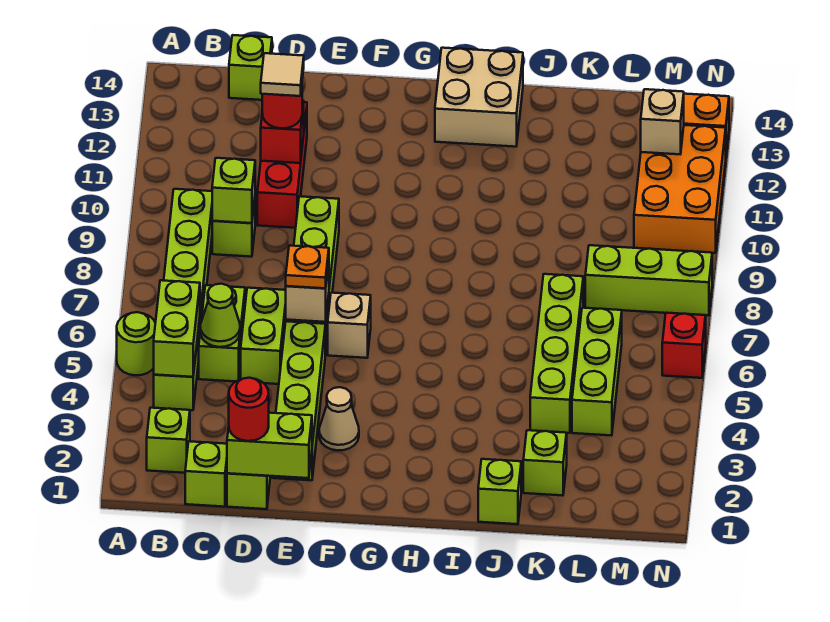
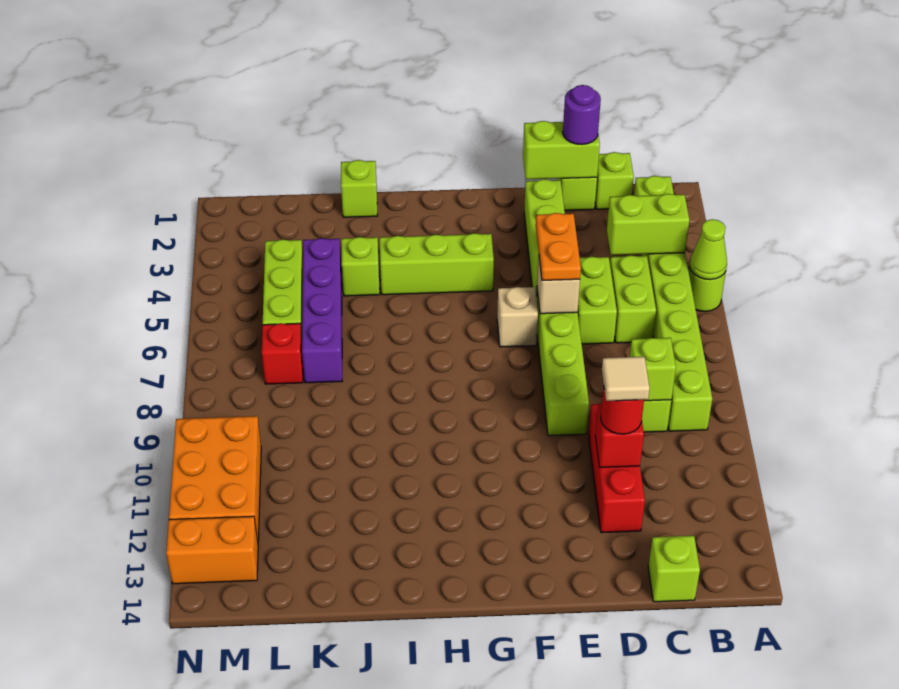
lime brick B4:B5 level 2 -> lime brick B4:C4 level 2
lime cone C5 level 2 -> lime cone A5 level 2
red round brick D1 level 3 -> purple round brick D1 level 3
orange plate E6 level 3 -> orange plate E5:E6 level 3
tan cone F3 level 1 -> none
tan brick H13:I14 level 1 -> none
lime brick K2 level 1 -> lime brick J4 level 1
lime brick K4:K7 level 1 -> purple brick K4:K7 level 1
lime brick L8:N8 level 1 -> lime brick G4:I4 level 1
tan brick M12 level 2 -> none
red brick N6 level 1 -> red brick L7 level 1

